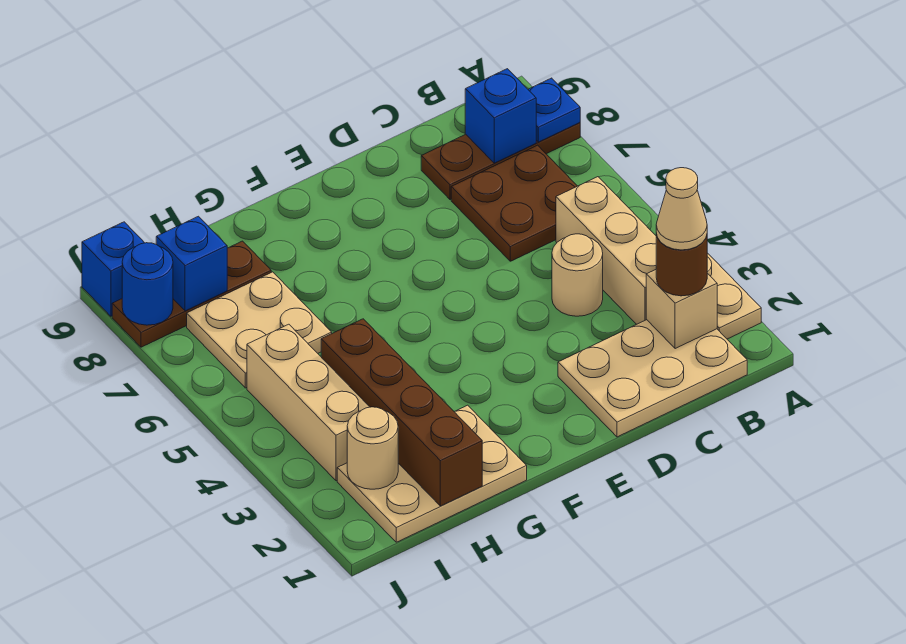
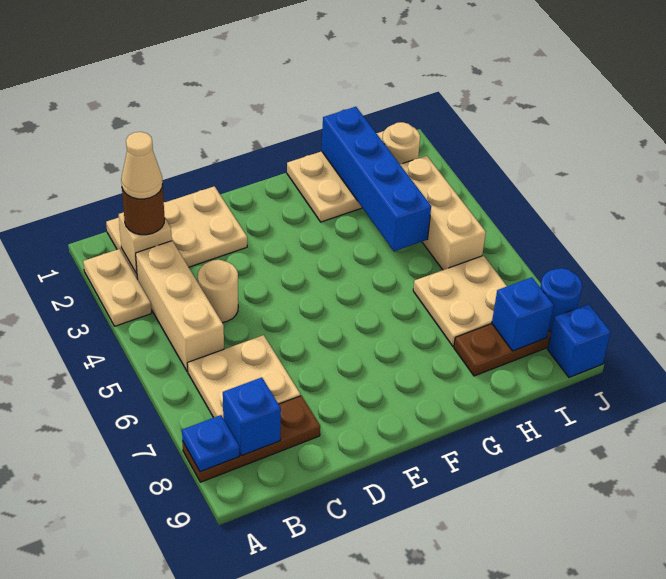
brown plate B6:C7 level 1 -> tan plate B6:C7 level 1
brown brick H1:H4 level 2 -> blue brick H1:H4 level 2

